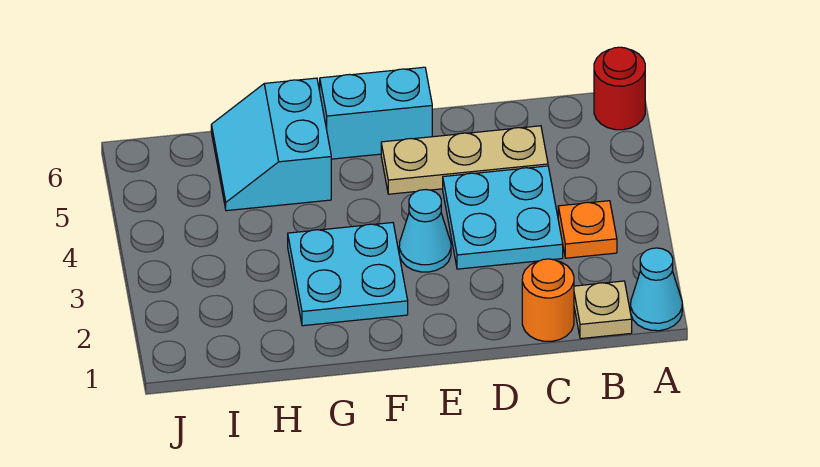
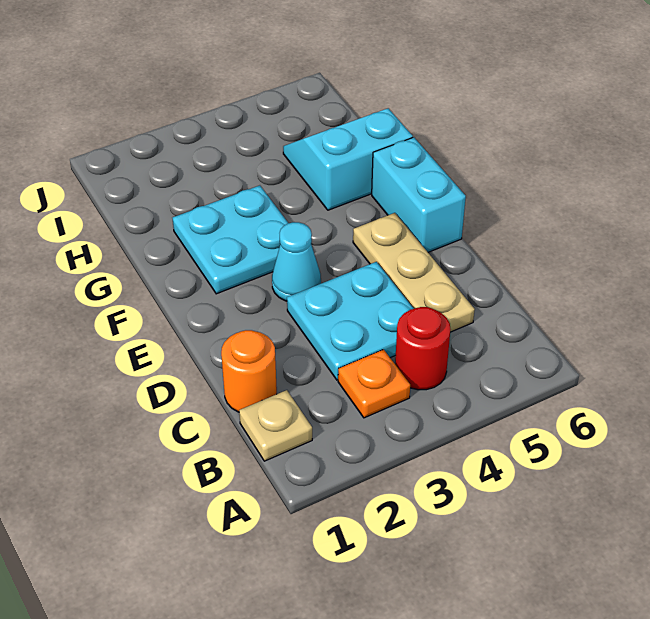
cyan cone A1 level 1 -> none
red round brick A6 level 1 -> red round brick B4 level 1

